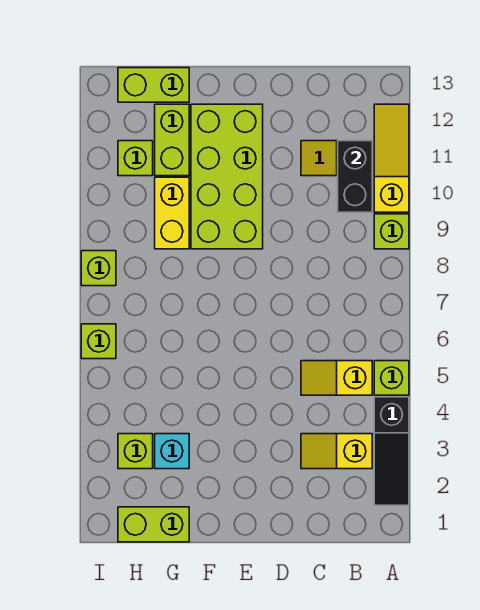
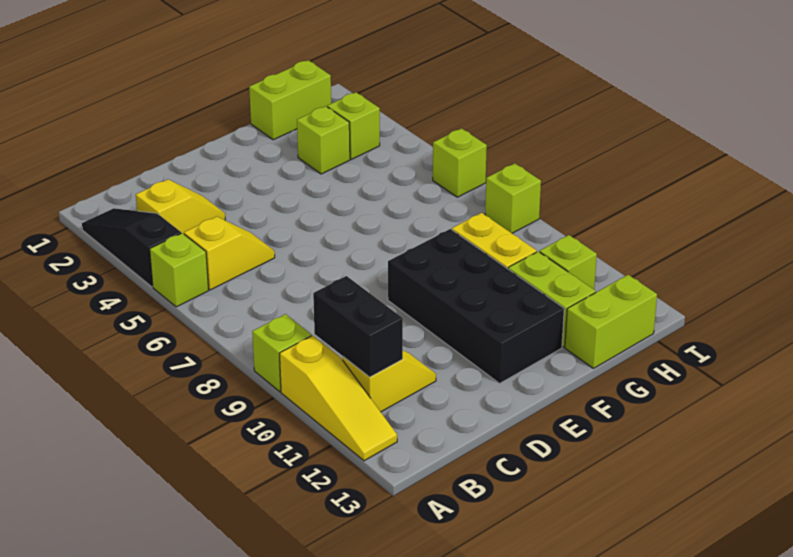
lime brick E9:F12 level 1 -> black brick E9:F12 level 1
cyan brick G3 level 1 -> lime brick G3 level 1

